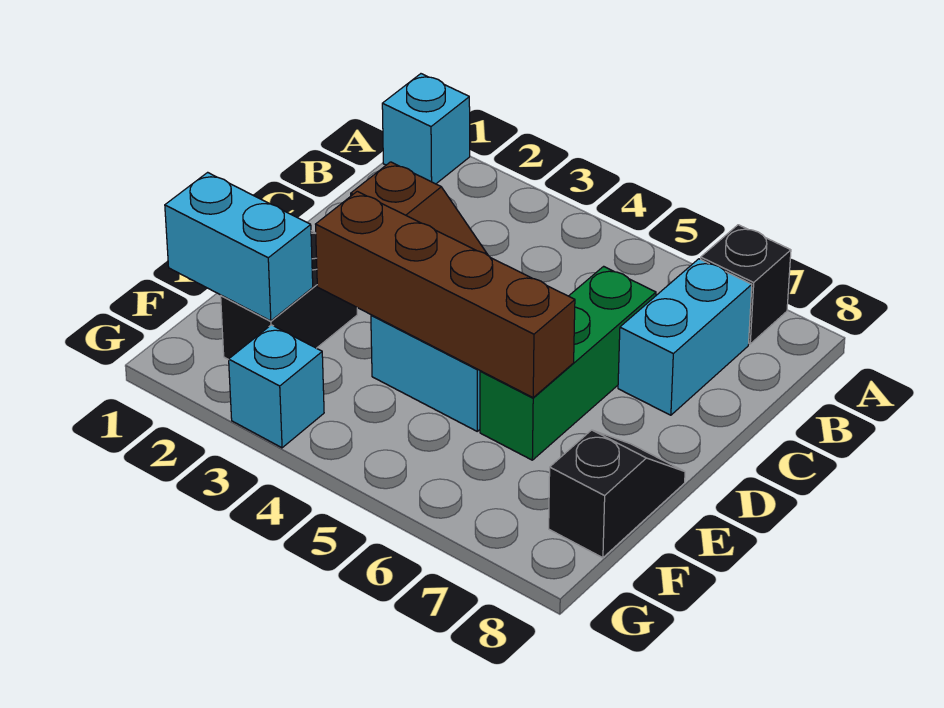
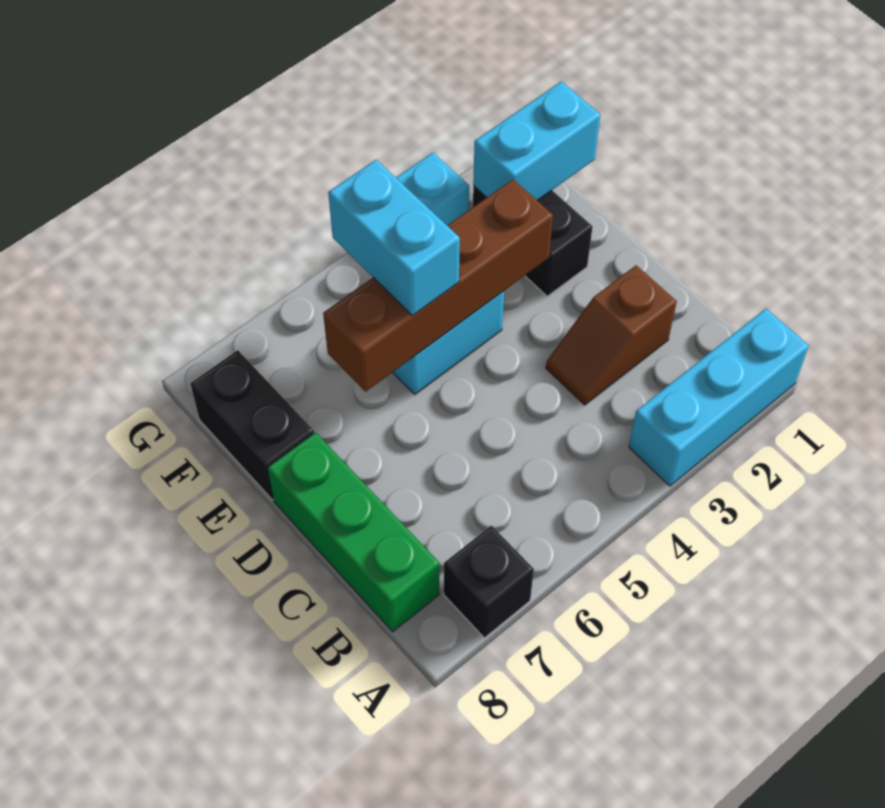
cyan brick A1 level 1 -> cyan brick A1:A3 level 1
cyan brick B7:C7 level 1 -> cyan brick E5:F5 level 3
green brick C6:E6 level 1 -> green brick B8:D8 level 1
black slope E8:F8 level 1 top F -> black brick E8:F8 level 1

